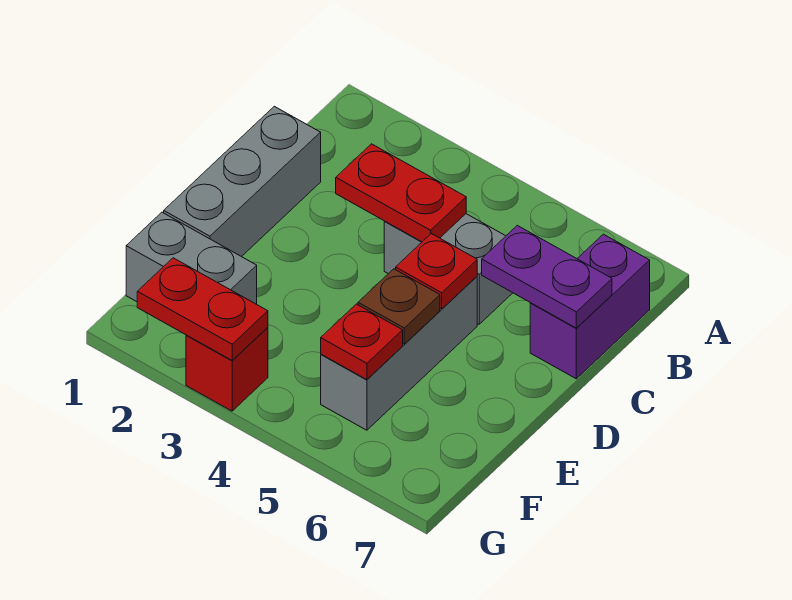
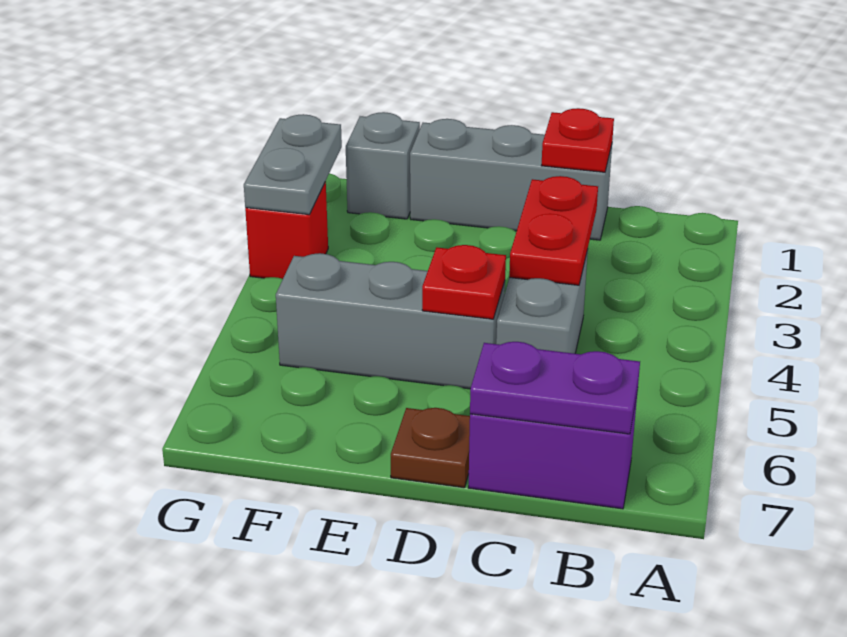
purple plate C6:C7 level 2 -> purple plate B7:C7 level 2
brown plate E5 level 2 -> brown plate D7 level 1
grey brick F1:F2 level 1 -> grey brick F1 level 1
red plate F5 level 2 -> red plate C1 level 2
red plate G2:G3 level 2 -> grey plate G2:G3 level 2

